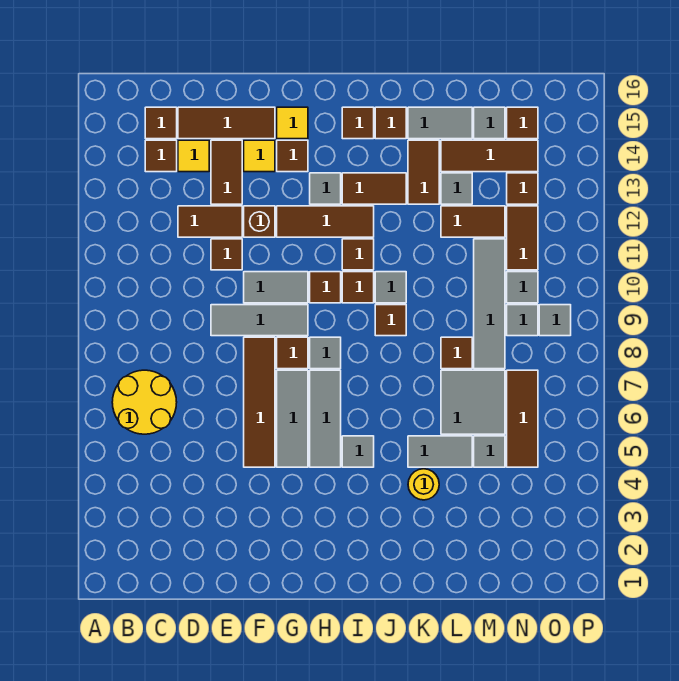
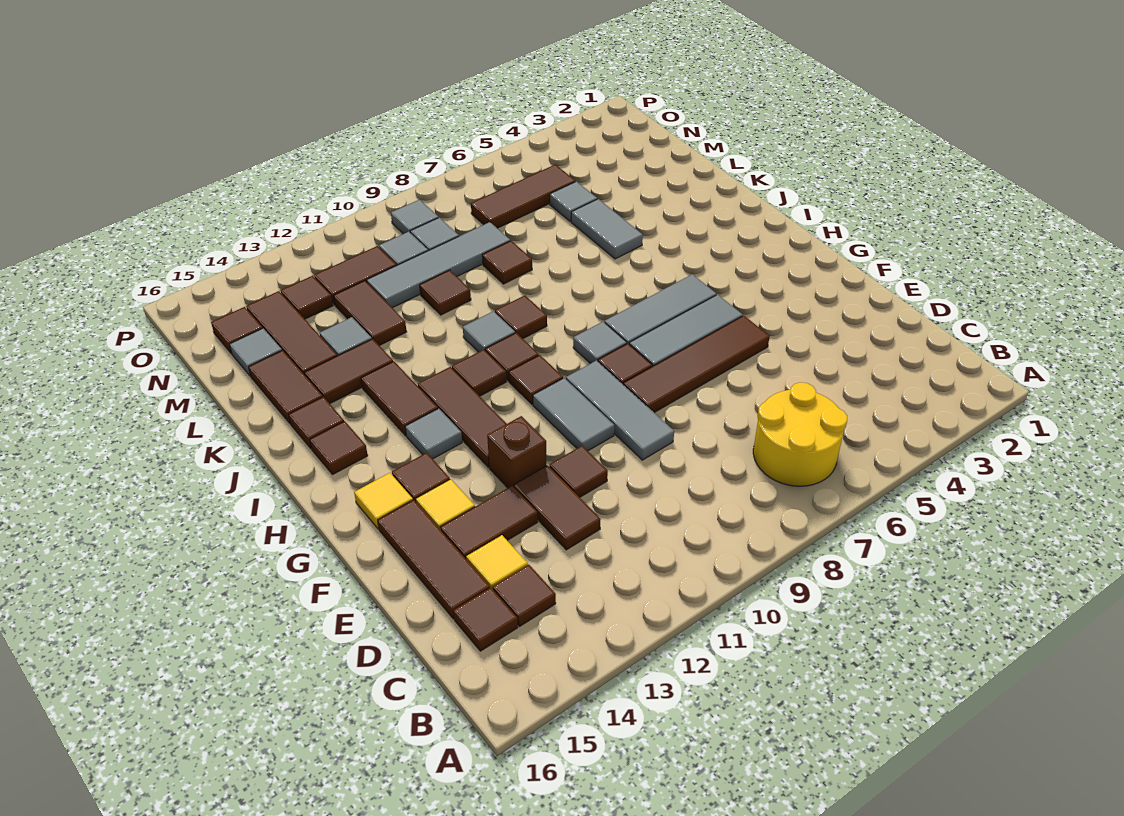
grey tile I5 level 1 -> none
yellow round brick K4 level 1 -> none
grey tile K15:L15 level 1 -> brown tile K15:L15 level 1
grey tile L6:M7 level 1 -> none
none -> brown tile L10 level 1

